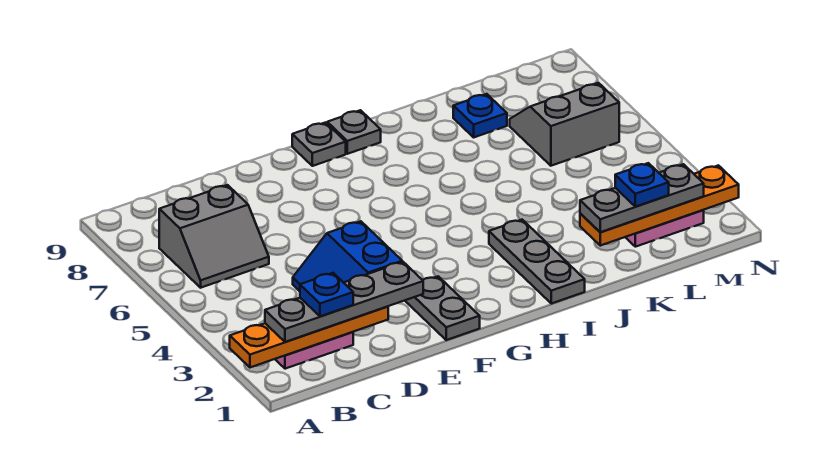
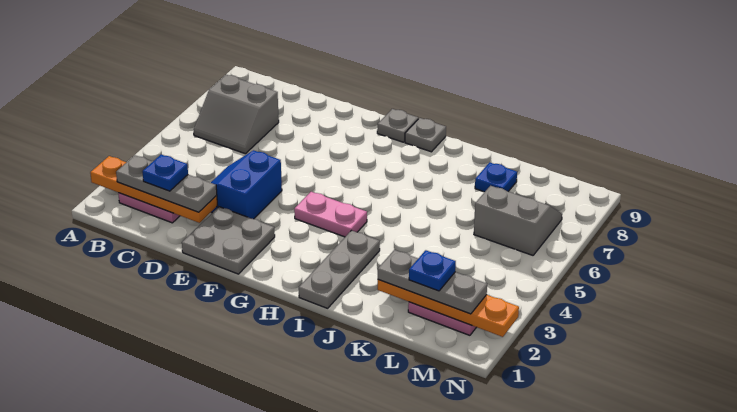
grey plate B2:E2 level 3 -> grey plate B2:D2 level 3
grey plate F1:F2 level 1 -> grey plate E1:F2 level 1
none -> pink plate G4:H4 level 1

